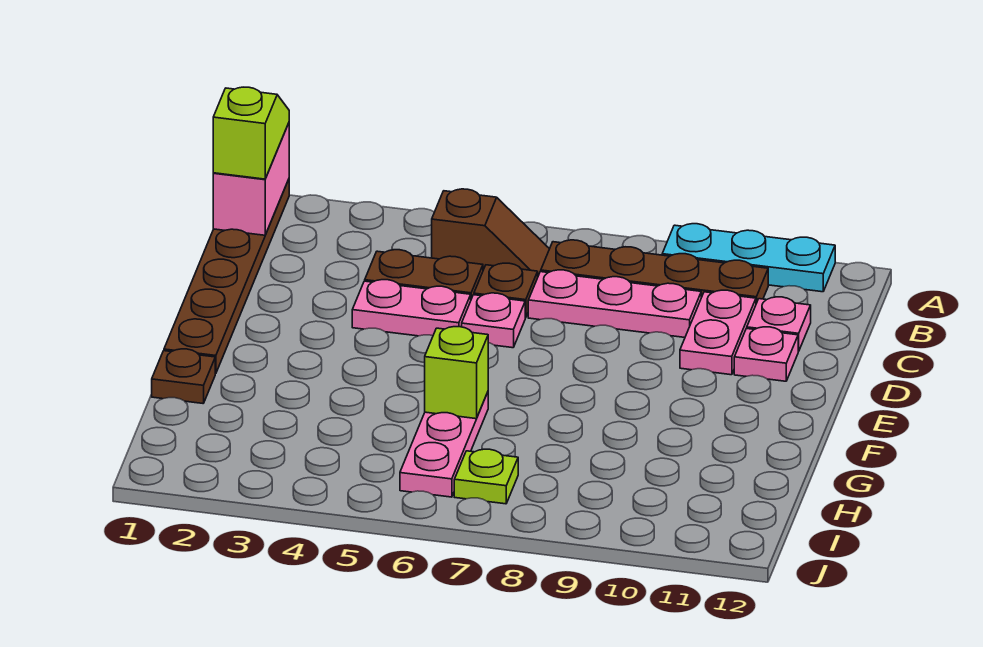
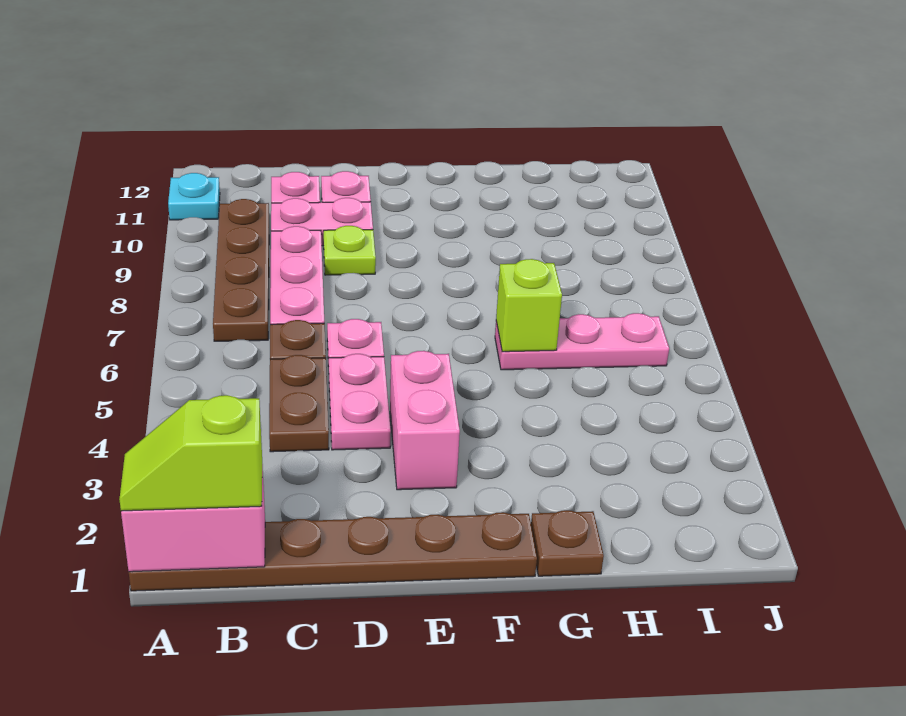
cyan plate A9:A11 level 1 -> cyan plate A11 level 1
brown slope B5:B6 level 1 top 5 -> none
none -> pink brick E3:E4 level 1
lime plate I7 level 1 -> lime plate D9 level 1

